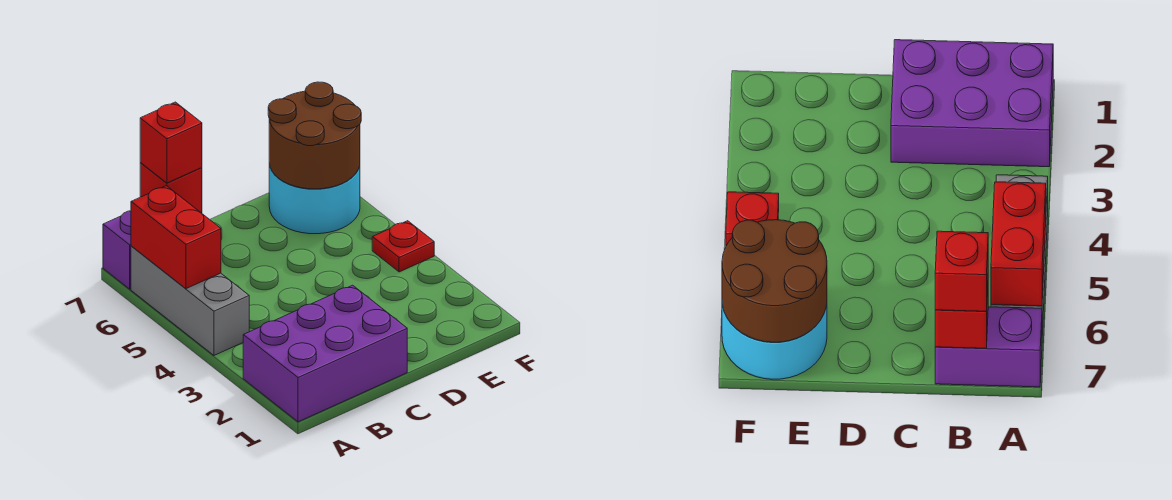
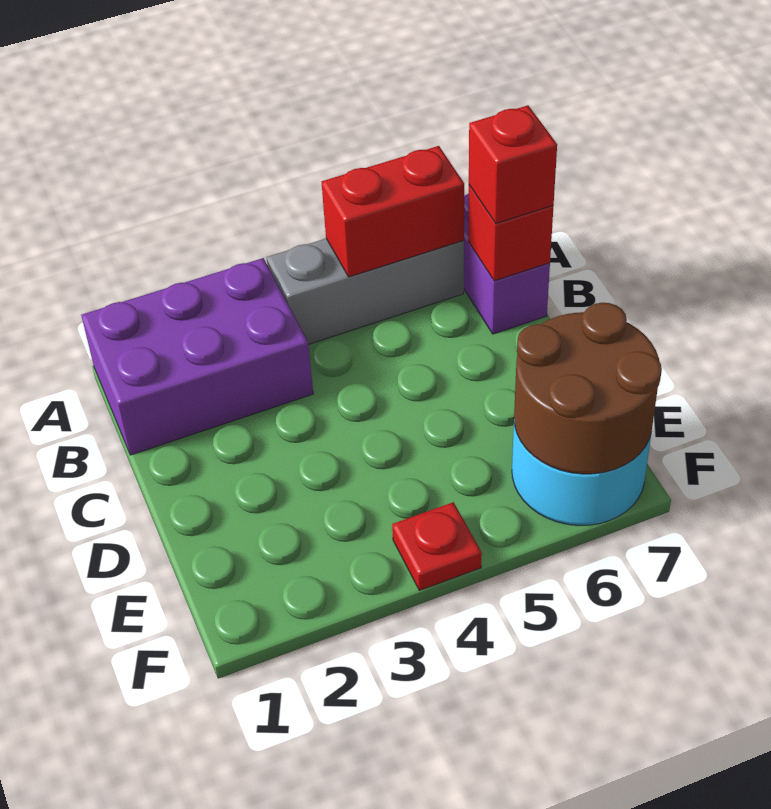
purple brick A1:C2 level 1 -> purple brick A1:B3 level 1

